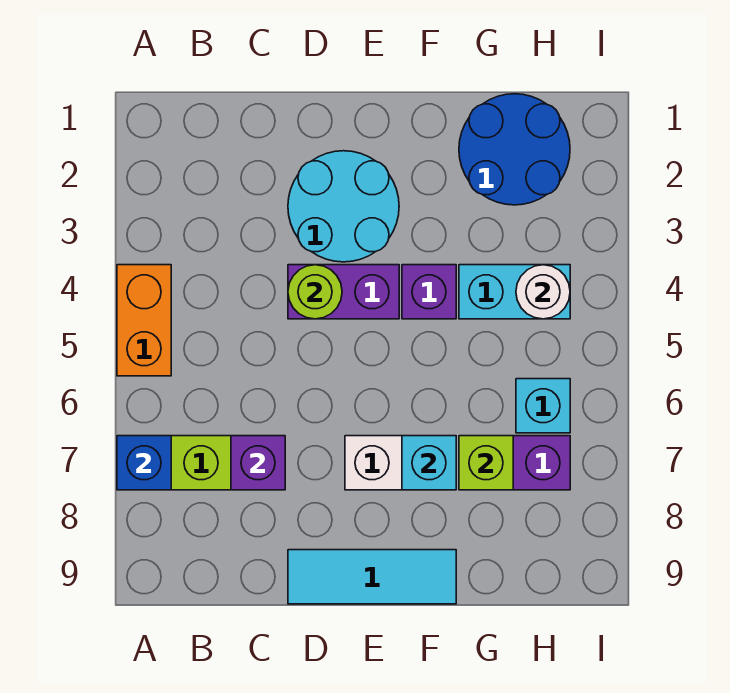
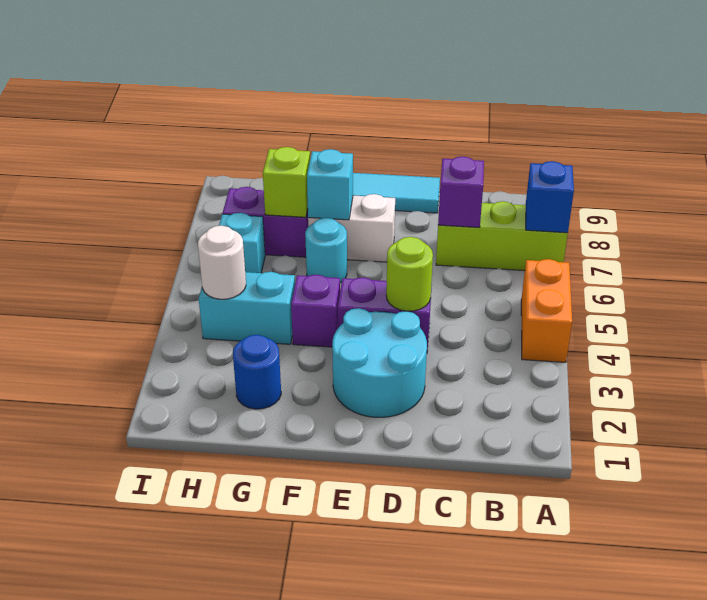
none -> cyan round brick F6 level 1
blue round brick G1:H2 level 1 -> blue round brick G2 level 1

